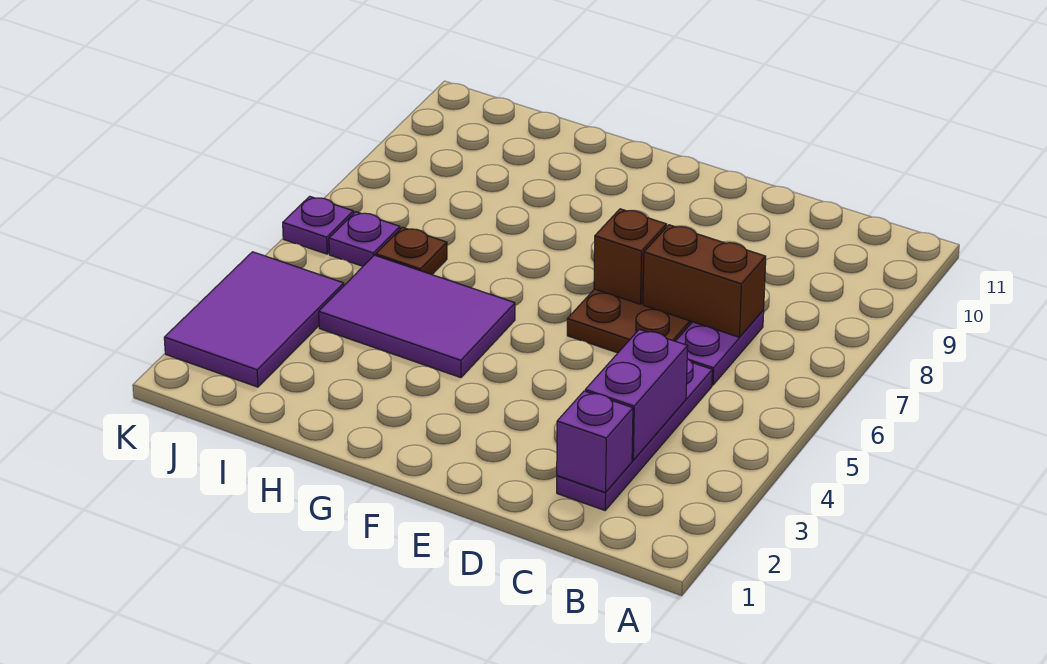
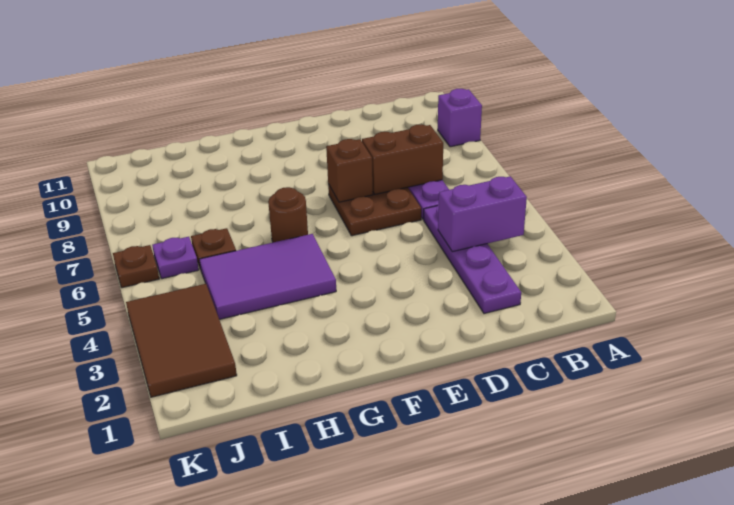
purple brick C2 level 2 -> purple brick A9 level 1
purple brick C3:C4 level 2 -> purple brick B4:C4 level 2
none -> brown round brick G6 level 1
purple tile J2:K4 level 1 -> brown tile J2:K4 level 1
purple plate K6 level 1 -> brown plate K6 level 1

